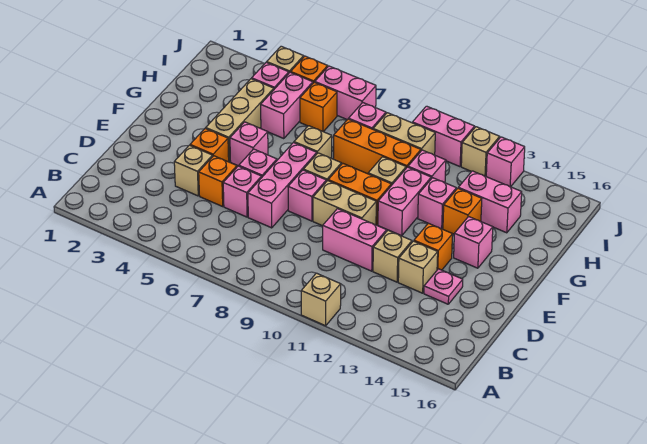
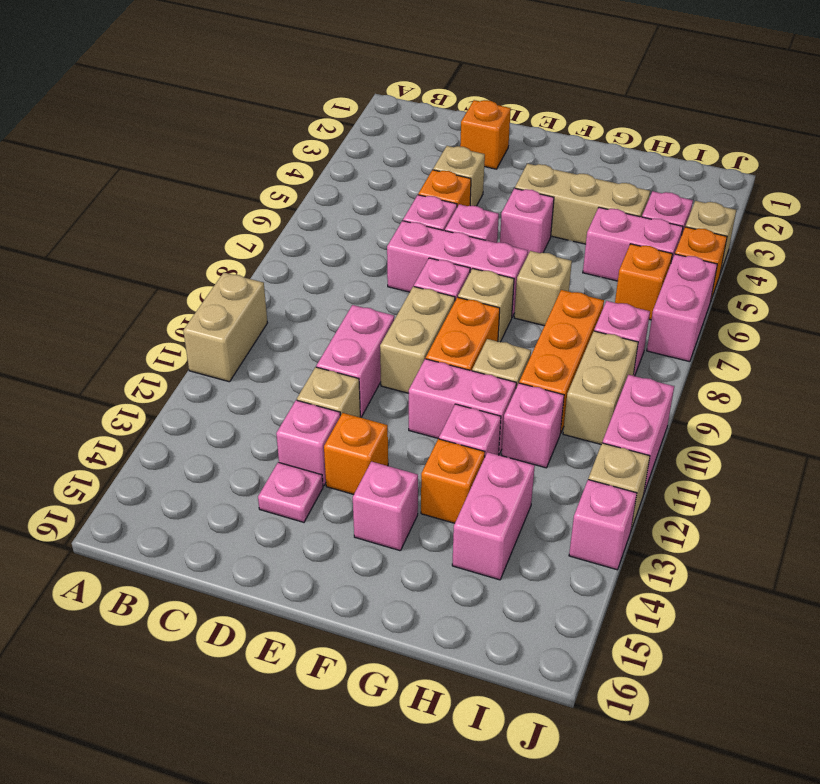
tan brick A11 level 1 -> tan brick A10:A11 level 1
tan brick D13 level 1 -> pink brick D13 level 1
orange brick E4 level 1 -> orange brick D2 level 1

